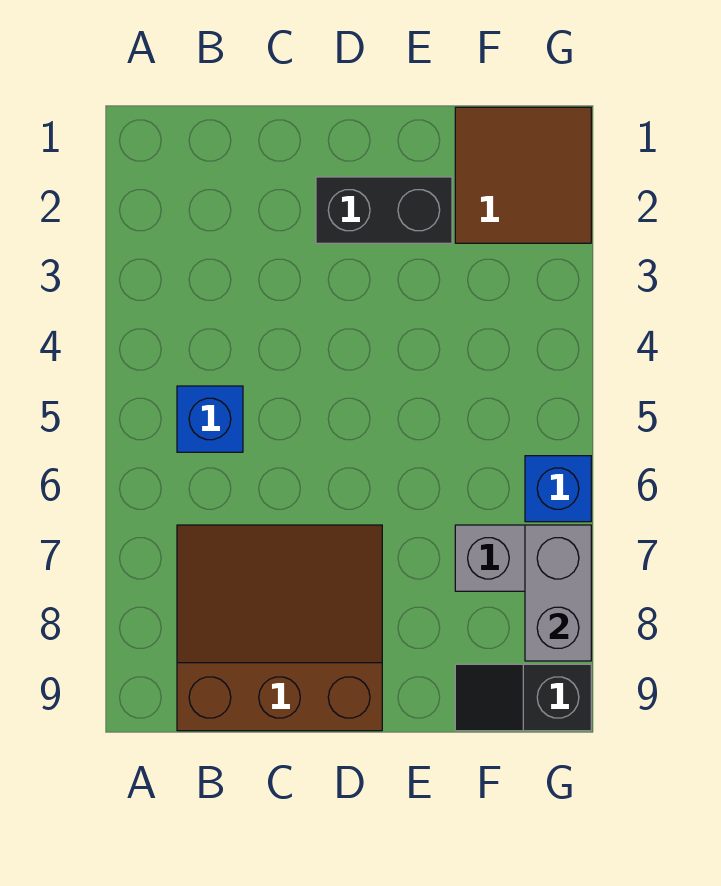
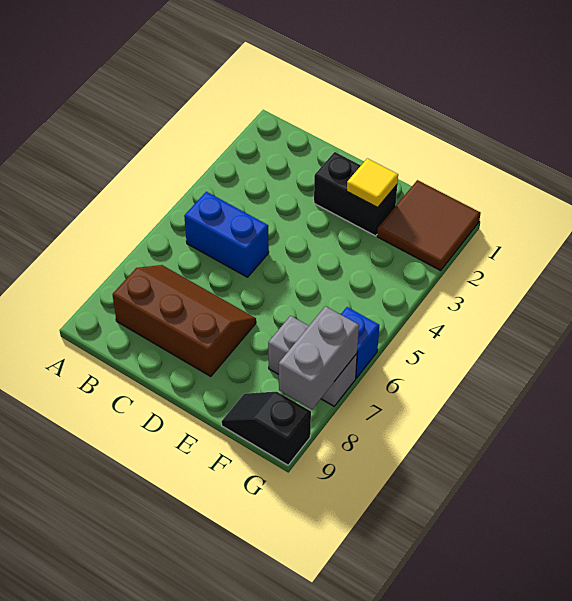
blue brick B5 level 1 -> blue brick B5:C5 level 1
brown slope B7:D9 level 1 top 9 -> brown slope B7:D8 level 1 top 8
none -> yellow tile E2 level 2

